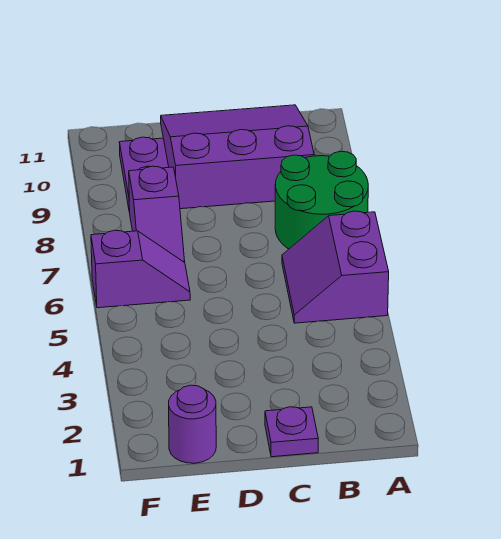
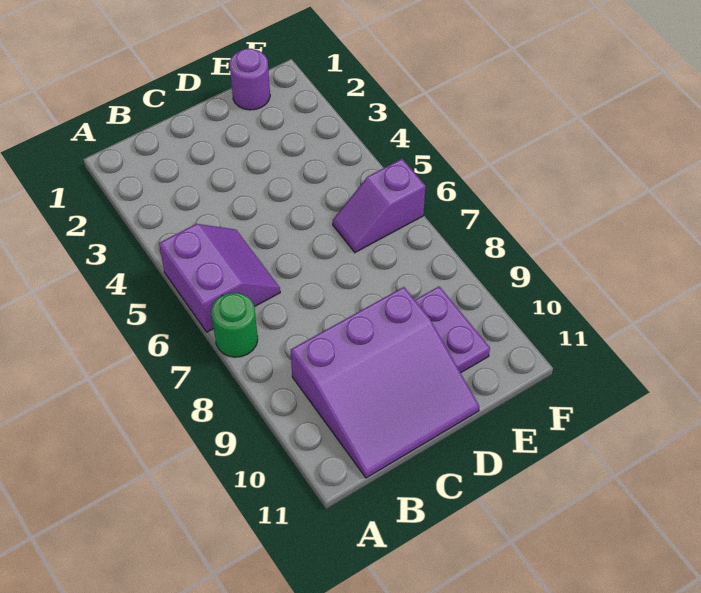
green round brick A7:B8 level 1 -> green round brick A7 level 1
purple plate C1 level 1 -> none
purple slope E7:E8 level 1 top 8 -> none

